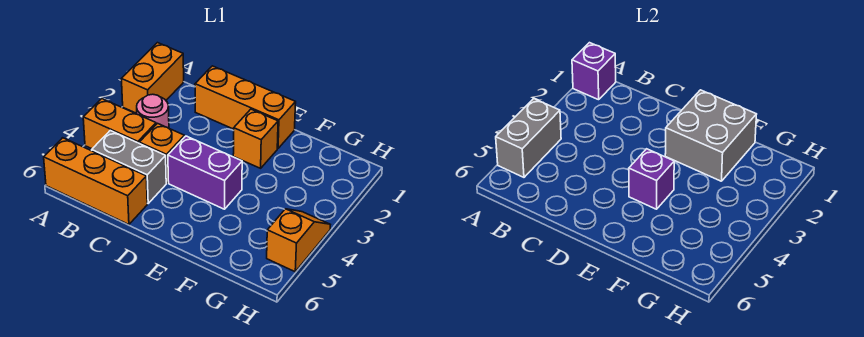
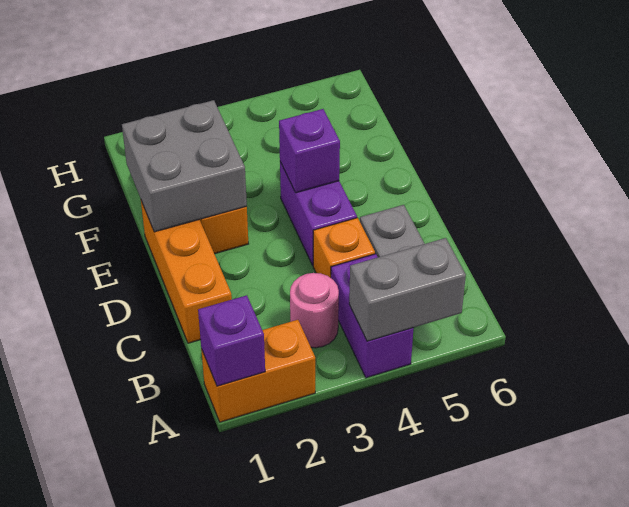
orange brick A4:B4 level 1 -> purple brick A4:B4 level 1
orange brick A6:C6 level 1 -> none
orange slope H4:H5 level 1 top 5 -> none

